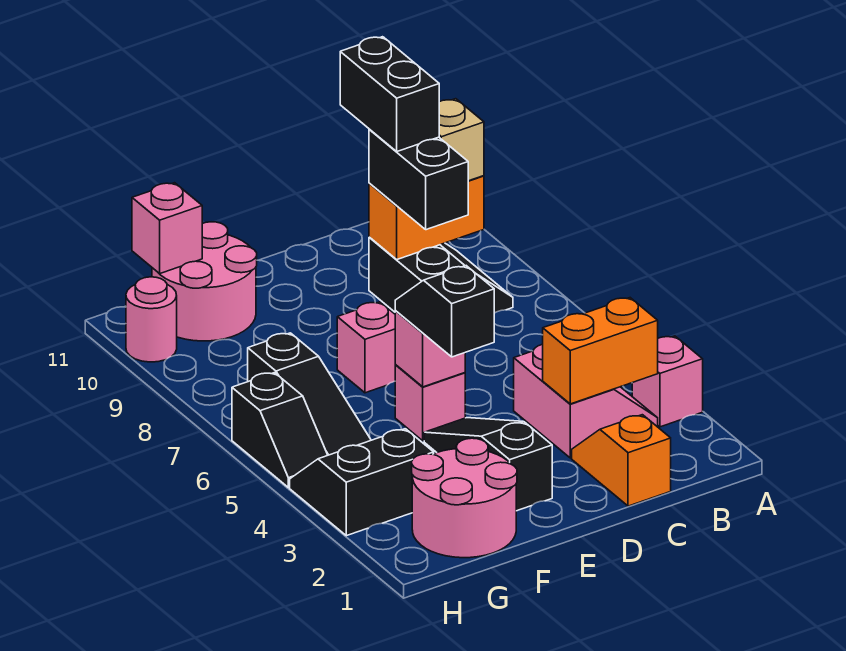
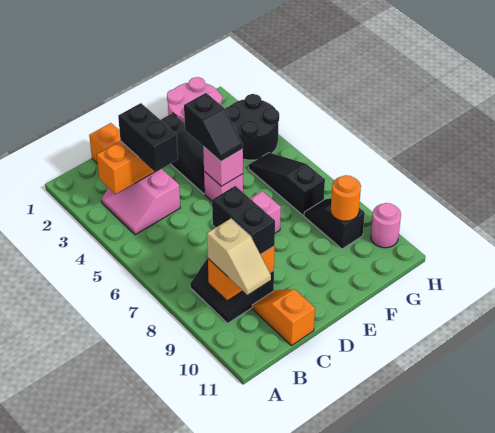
pink brick A3 level 1 -> none
black brick C9:C10 level 4 -> black brick C3:C4 level 3
none -> orange slope C10:C11 level 1 top 11
pink round brick F10:G11 level 1 -> none
black slope G3:H4 level 1 top 3 -> black round brick G3:H4 level 1
none -> orange round brick G9 level 2
pink brick G11 level 2 -> none
black slope H5:H6 level 1 top 6 -> black slope G8:G9 level 1 top 9

